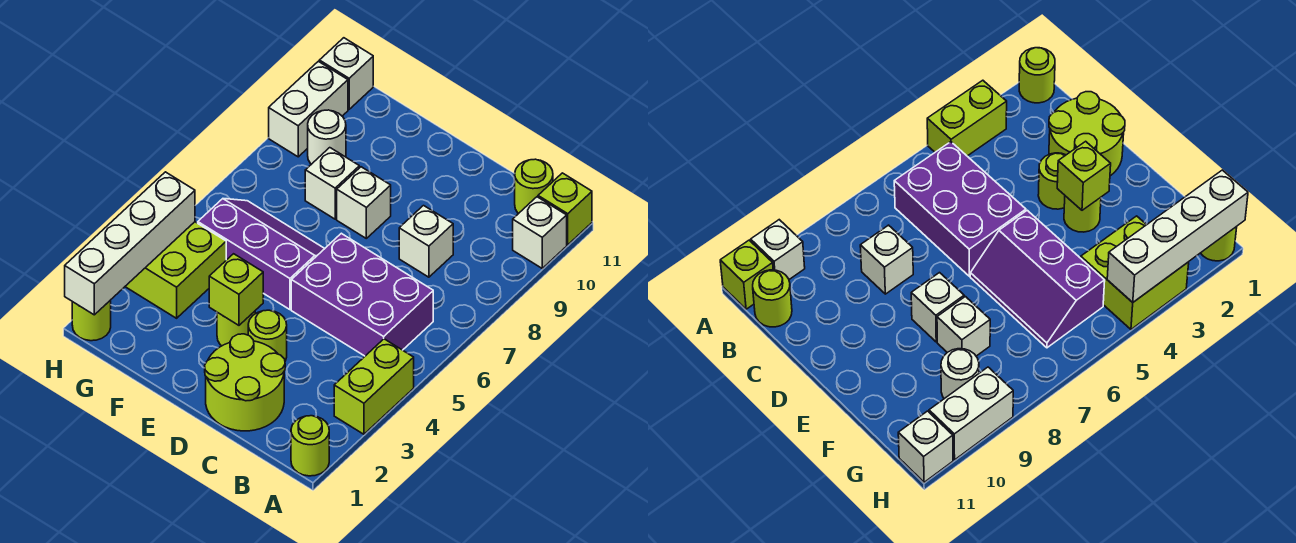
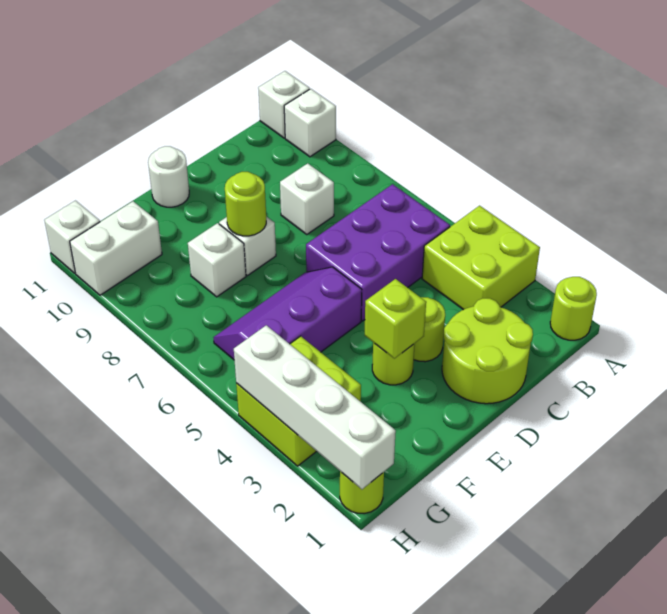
lime brick A3:A4 level 1 -> lime brick A3:B4 level 1
lime brick A11 level 1 -> white brick A11 level 1
lime round brick B11 level 1 -> lime round brick E8 level 2
white round brick G9 level 1 -> white round brick E11 level 1
white brick H9:H10 level 1 -> white brick G10:H10 level 1

